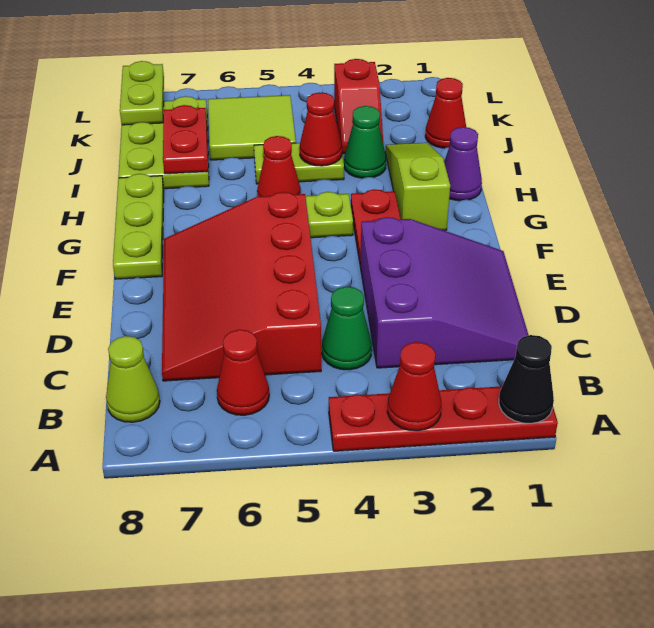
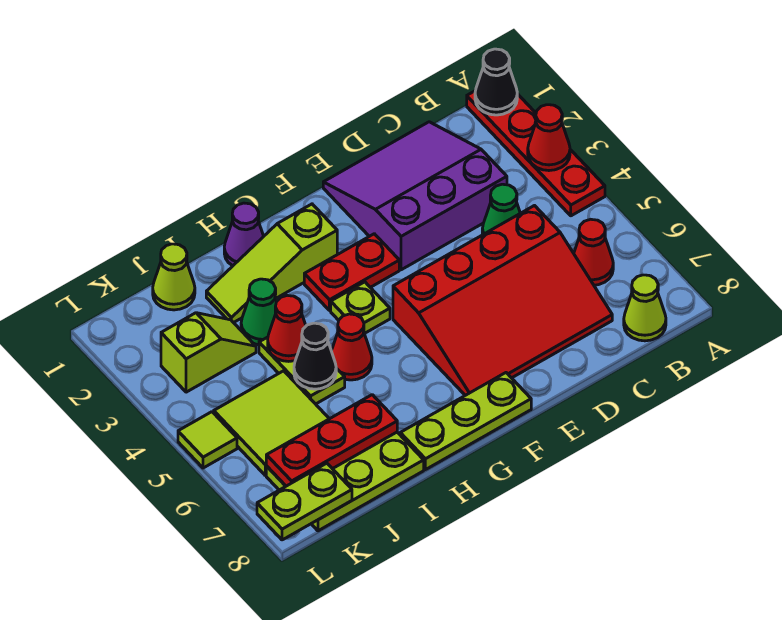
none -> black cone I5 level 2
red plate I7:J7 level 2 -> red plate I7:K7 level 2
red cone J1 level 1 -> lime cone J1 level 1
red slope J3:K3 level 1 top K -> lime slope J3:K3 level 1 top K
none -> lime tile L5 level 1

